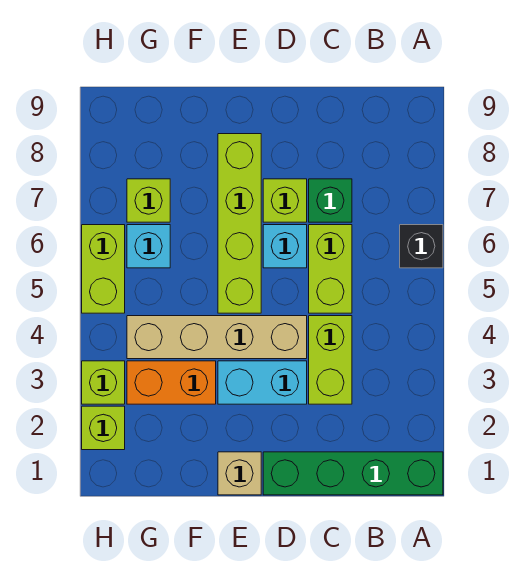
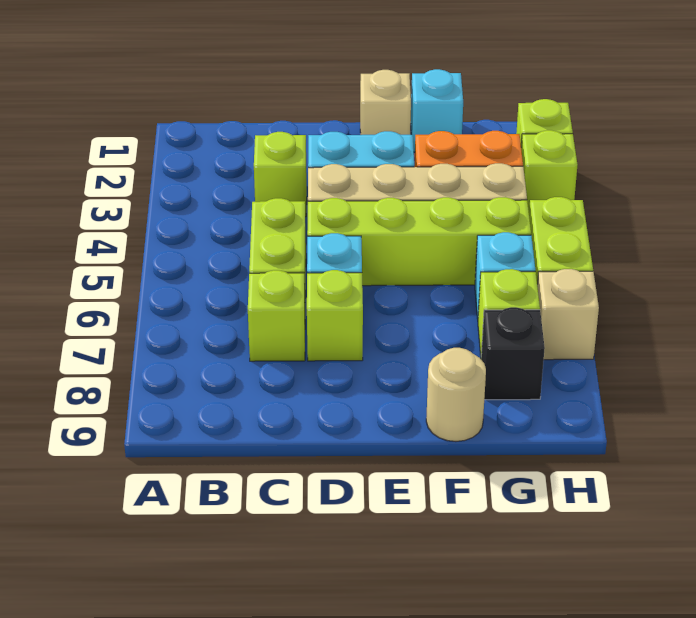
green brick A1:D1 level 1 -> none
black brick A6 level 1 -> black brick G8 level 1
lime brick C3:C4 level 1 -> lime brick C3 level 1
green brick C7 level 1 -> lime brick C7 level 1
lime brick E5:E8 level 1 -> lime brick D5:G5 level 1
none -> cyan brick F1 level 1
none -> tan round brick F9 level 1
none -> tan brick H7 level 1

